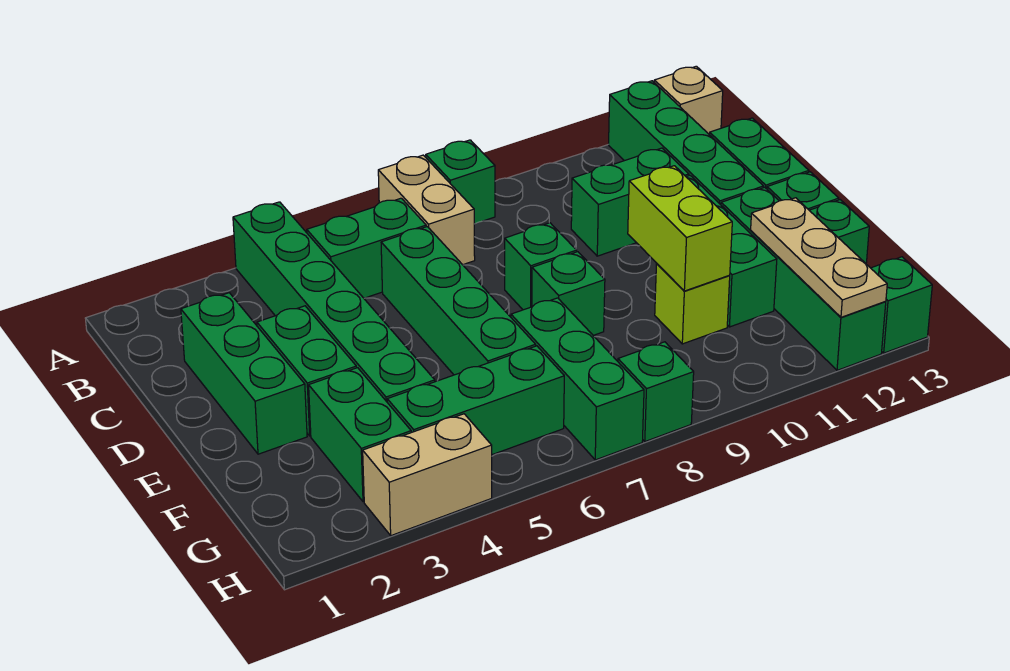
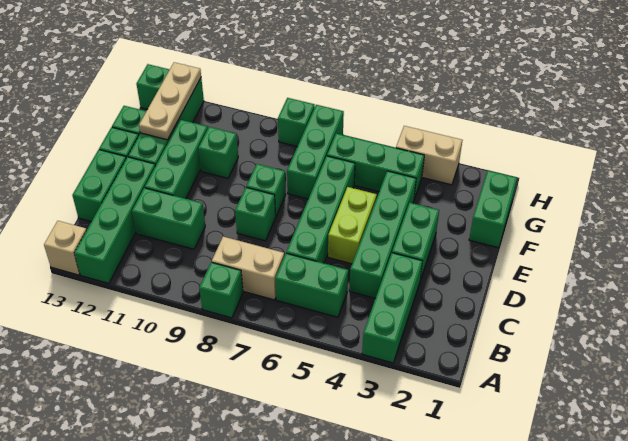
green brick A4:F4 level 1 -> green brick C4:F4 level 1
tan brick A7:B7 level 1 -> tan brick B7:B8 level 1
green brick C2:E2 level 1 -> green brick A3:C3 level 1
lime brick E10:F10 level 2 -> lime brick D5:E5 level 1
green brick F3:G3 level 1 -> green brick F1:G1 level 1
lime brick F10 level 1 -> green brick F10 level 1

